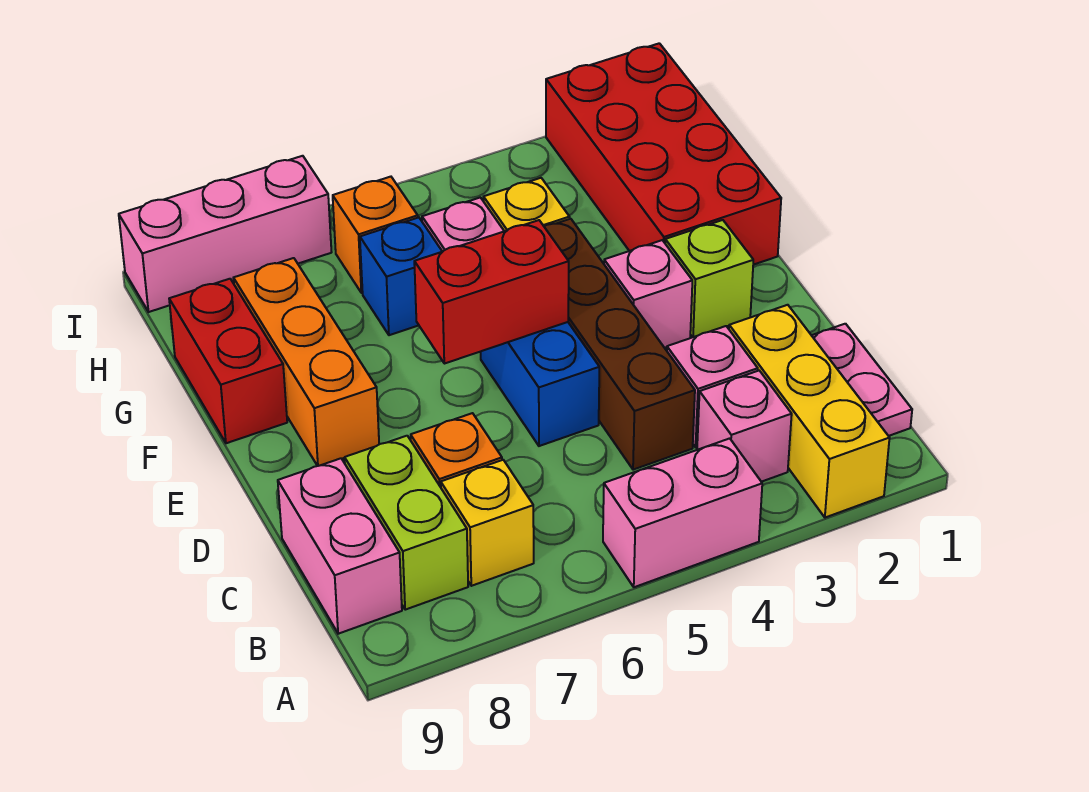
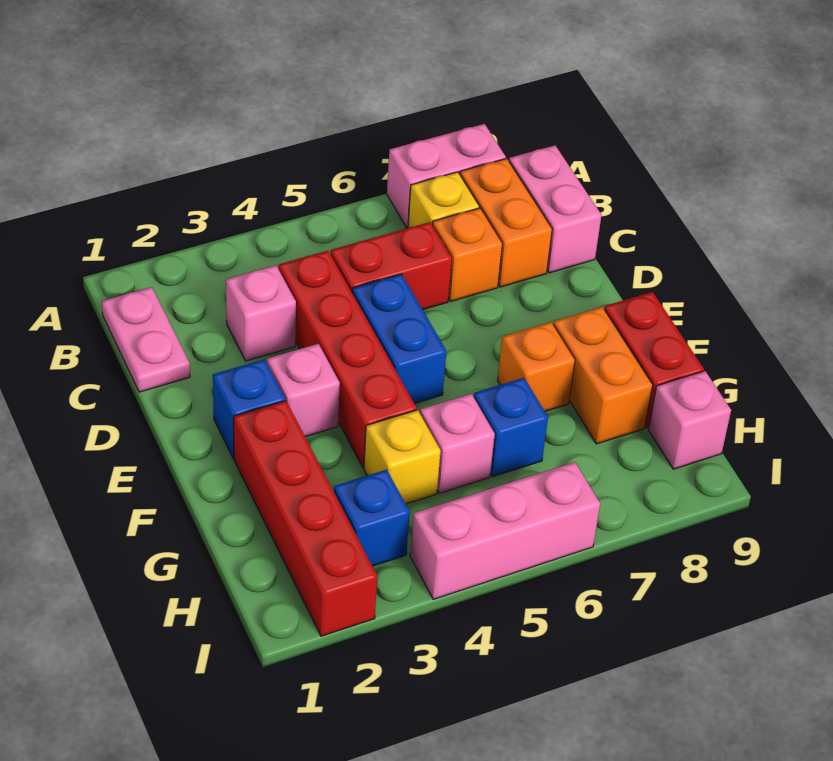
yellow brick A2:C2 level 1 -> none
pink brick A4:A5 level 1 -> pink brick A7:A8 level 1
pink brick B3 level 1 -> pink brick H9 level 1
lime brick B8:C8 level 1 -> orange brick B8:C8 level 1
brown brick C4:F4 level 1 -> red brick C4:F4 level 1
lime brick E2 level 1 -> blue brick E2 level 1
red brick E5:E6 level 2 -> red brick C5:C6 level 1
orange brick E8:G8 level 1 -> orange brick F8:G8 level 1
red brick F1:I2 level 1 -> red brick F2:I2 level 1
none -> blue brick H3 level 1
orange brick H6 level 1 -> orange brick F7 level 1
pink brick I7:I9 level 1 -> pink brick I4:I6 level 1

